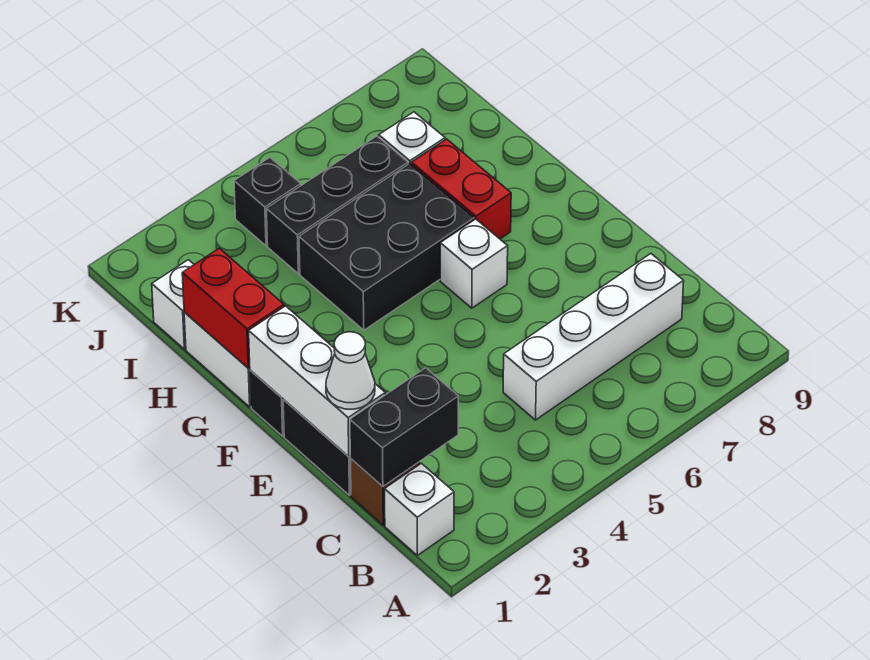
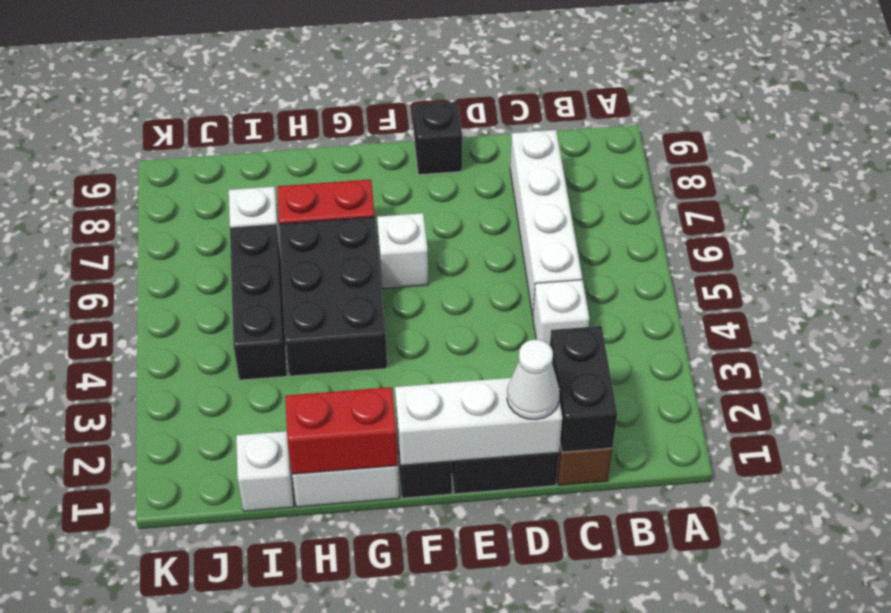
white brick B1 level 1 -> white brick C4 level 1
black brick J4 level 1 -> black brick E9 level 1

